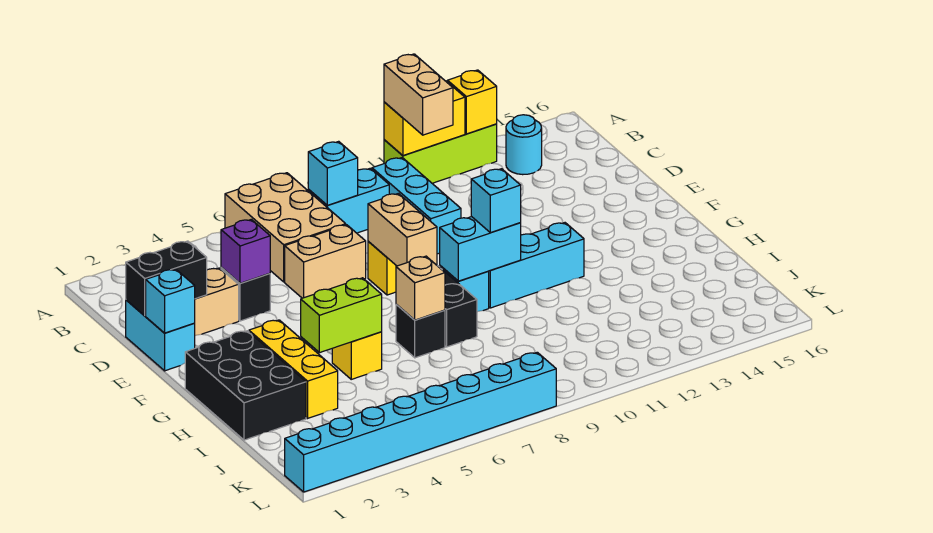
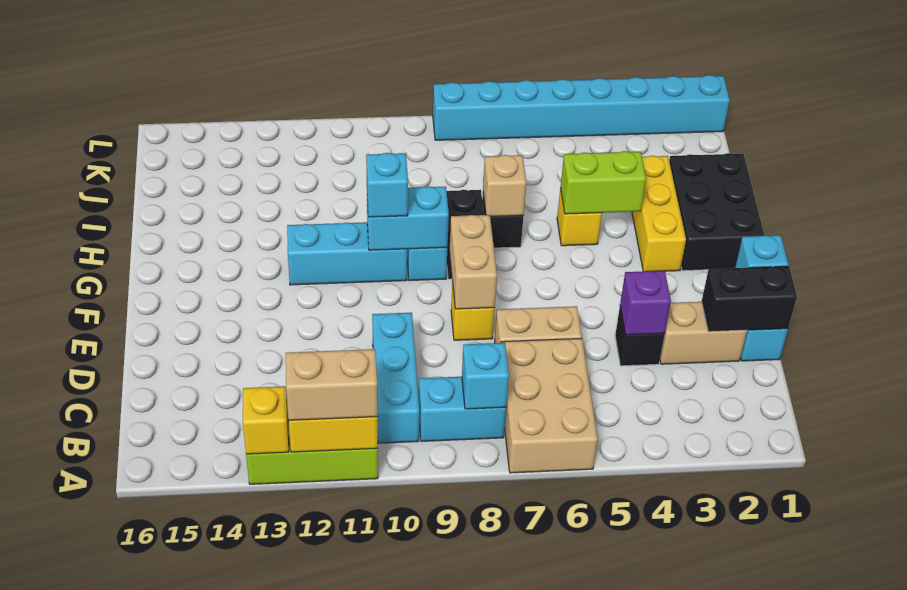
tan brick A11:B11 level 3 -> tan brick A11:A12 level 3
cyan round brick B14 level 1 -> none

